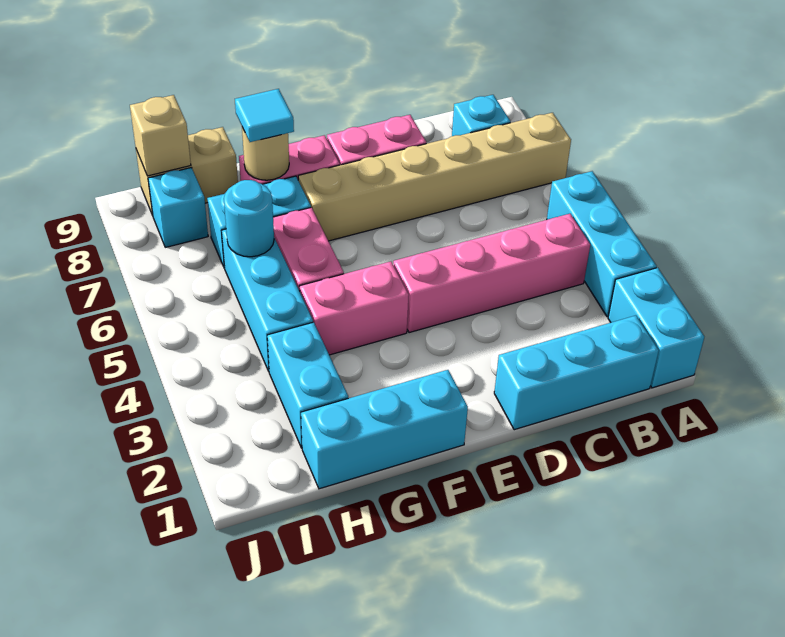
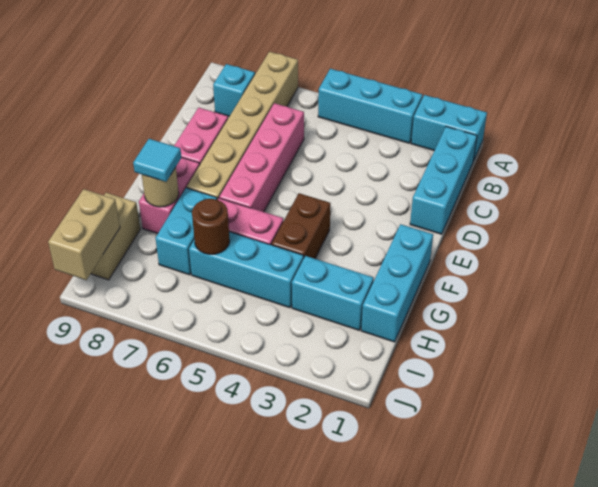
pink brick B4:E4 level 1 -> pink brick C6:F6 level 1
pink brick F4:G4 level 1 -> brown brick F4:G4 level 1
cyan round brick H6 level 2 -> brown round brick H6 level 2
cyan brick I8 level 1 -> none
tan brick I9 level 2 -> tan brick I9:J9 level 2

